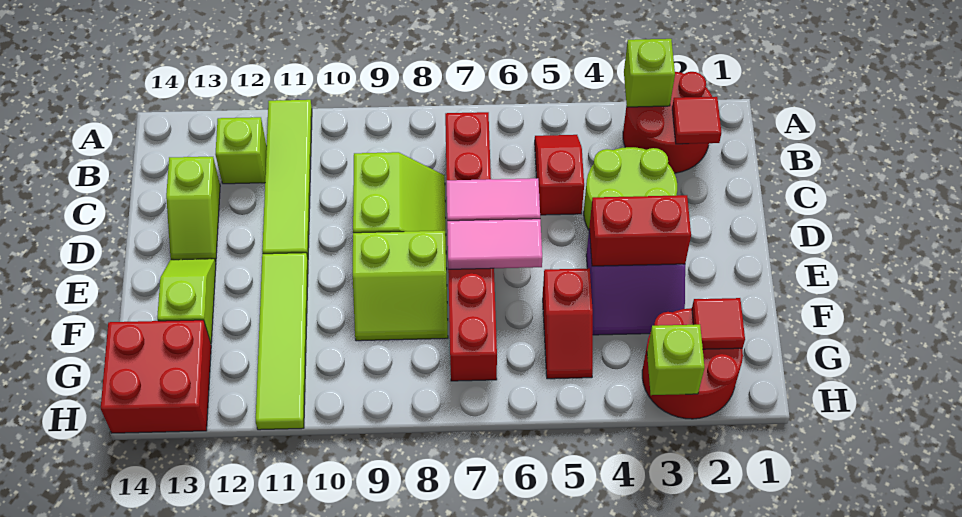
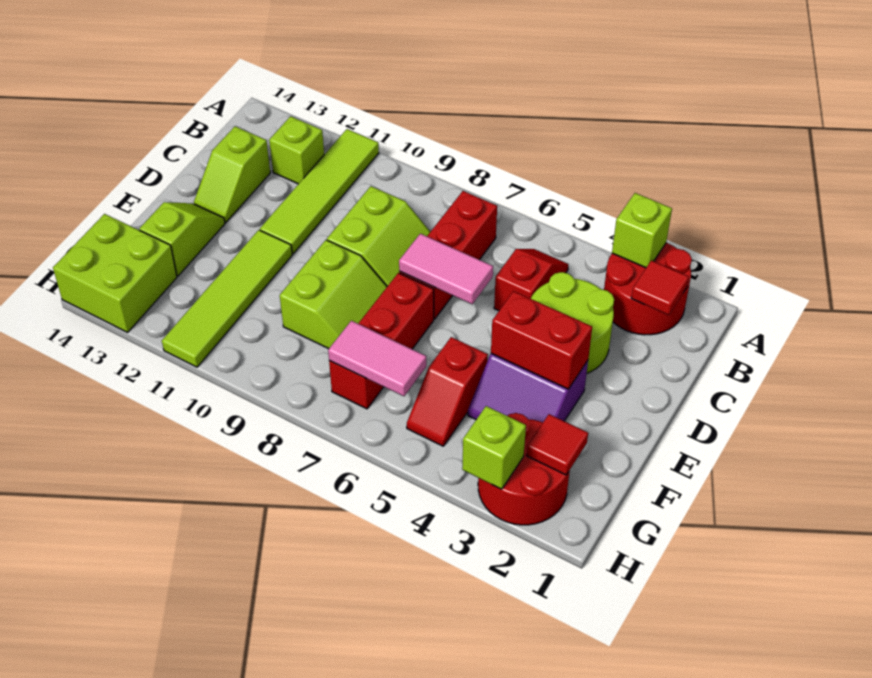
pink tile E6:E7 level 2 -> pink tile G6:G7 level 2
lime slope E8:F9 level 1 top E -> lime slope E8:F9 level 1 top 9
red brick G13:H14 level 1 -> lime brick G13:H14 level 1

